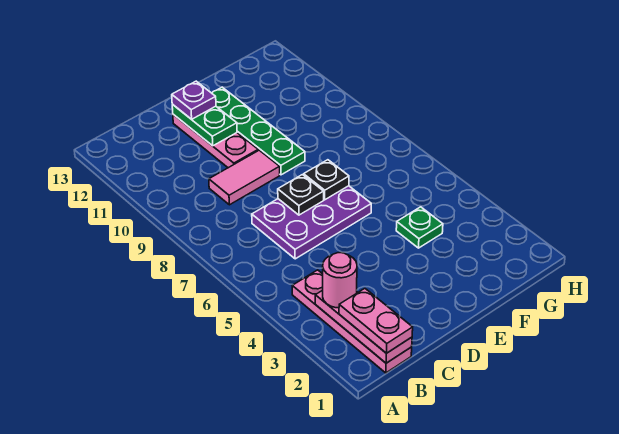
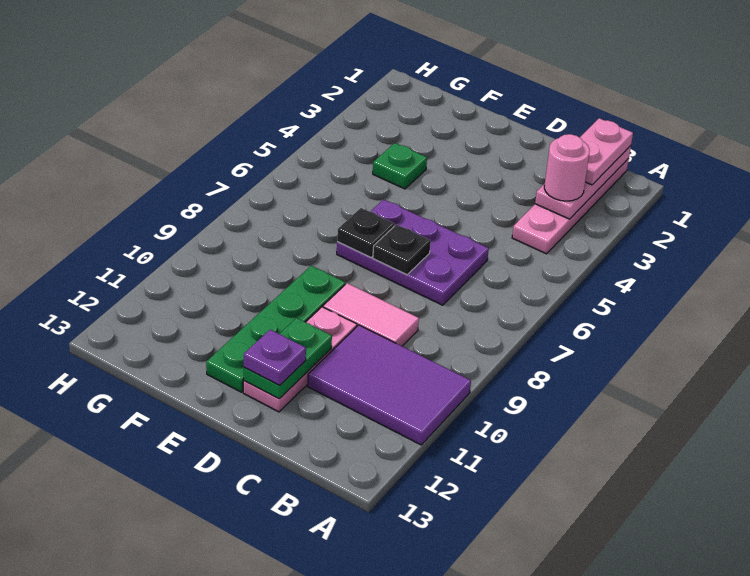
none -> purple tile A10:C11 level 1

